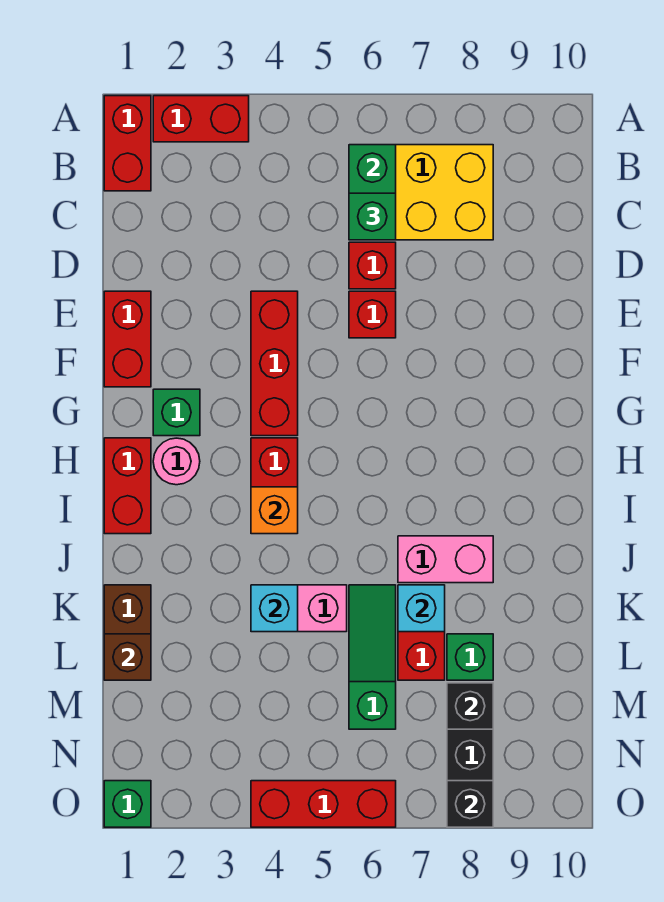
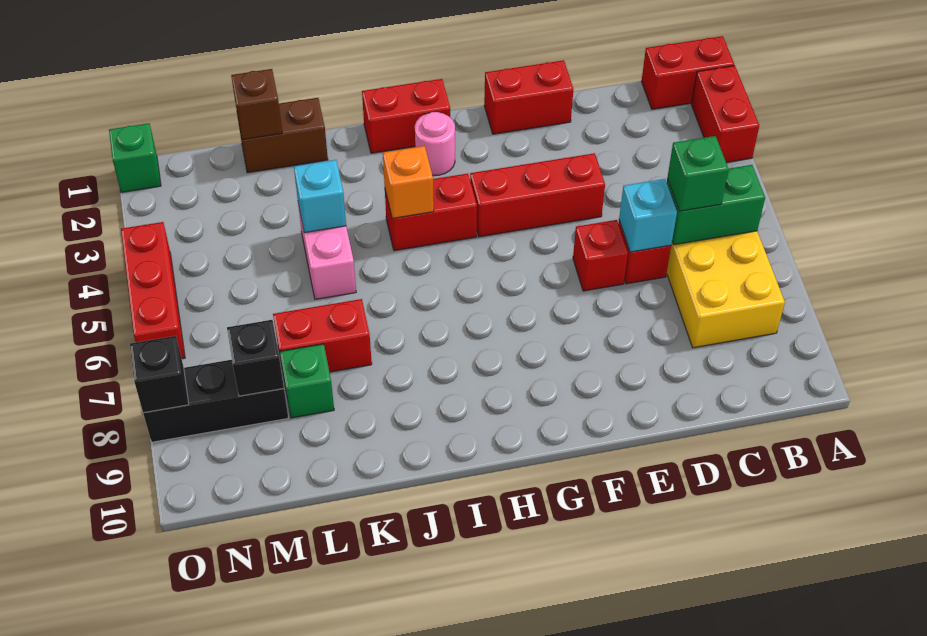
green brick G2 level 1 -> none
pink brick J7:J8 level 1 -> none
green slope K6:M6 level 1 top M -> none
cyan brick K7 level 2 -> cyan brick D6 level 2

